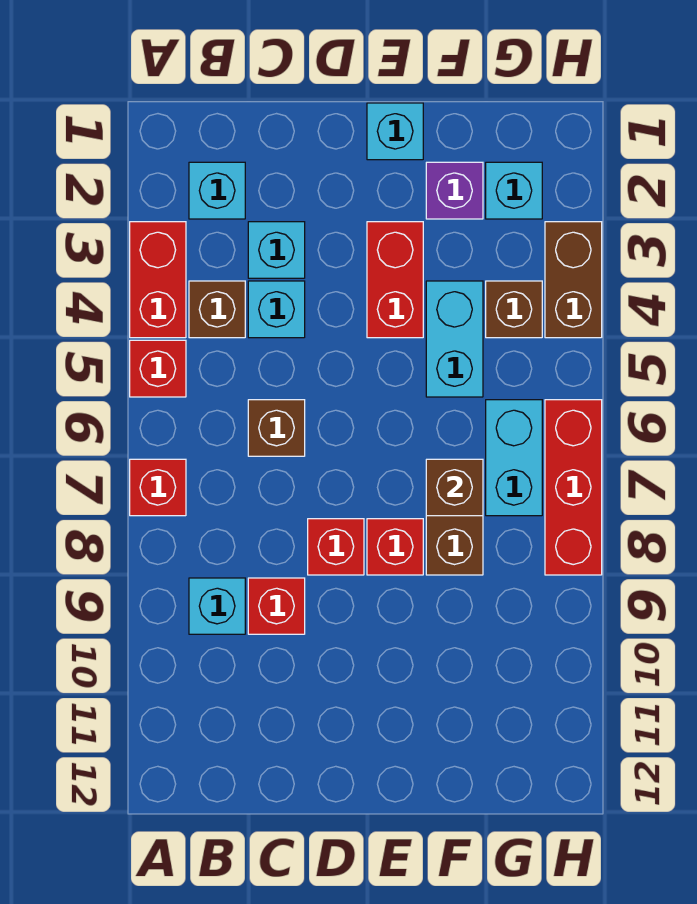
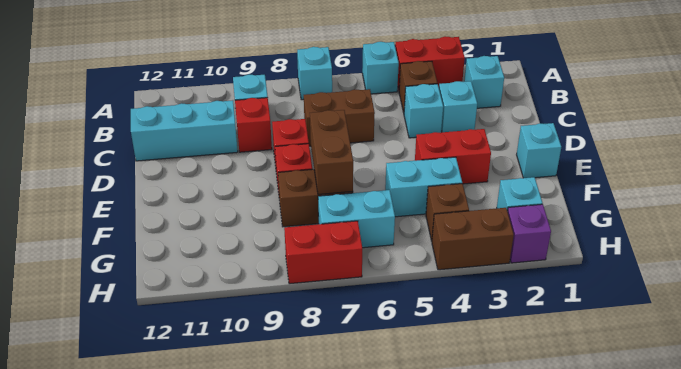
red brick A5 level 1 -> cyan brick A5 level 1
red brick A7 level 1 -> cyan brick A7 level 1
brown brick C6 level 1 -> brown brick C6:C7 level 1
none -> cyan brick C10:C12 level 1
purple brick F2 level 1 -> purple brick H2 level 1
brown brick F7 level 2 -> brown brick E7:F7 level 2
red brick H6:H8 level 1 -> red brick H7:H8 level 1

